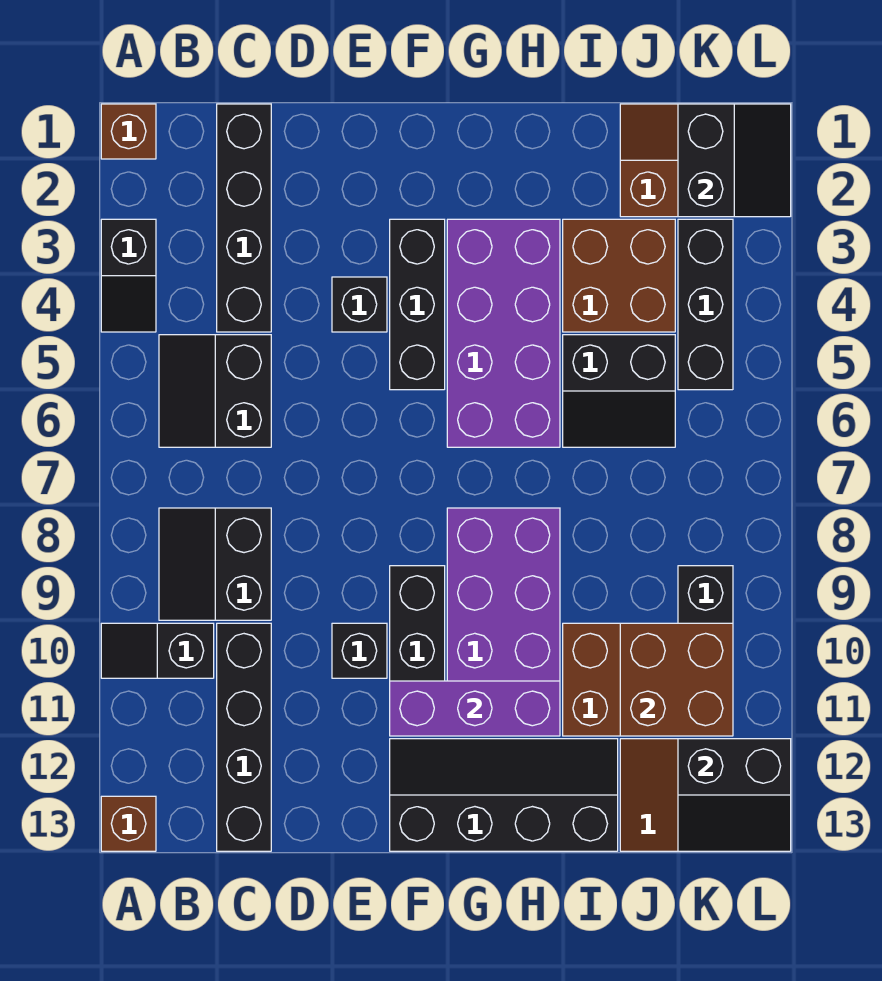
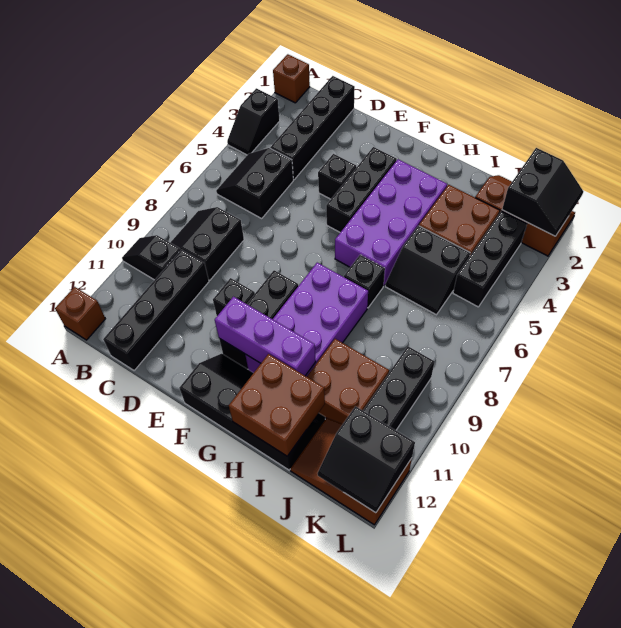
none -> black brick H7 level 1
brown brick J10:K11 level 2 -> brown brick H12:I13 level 2

